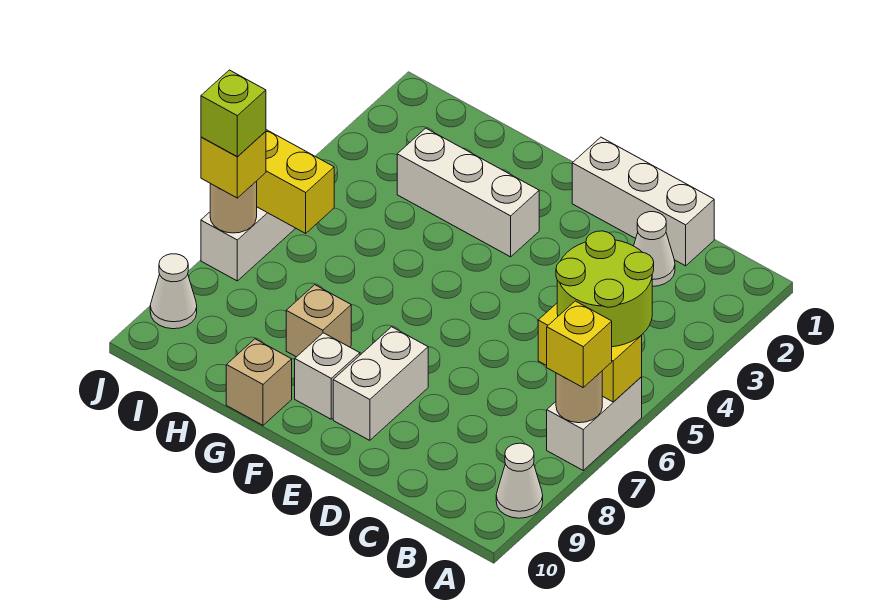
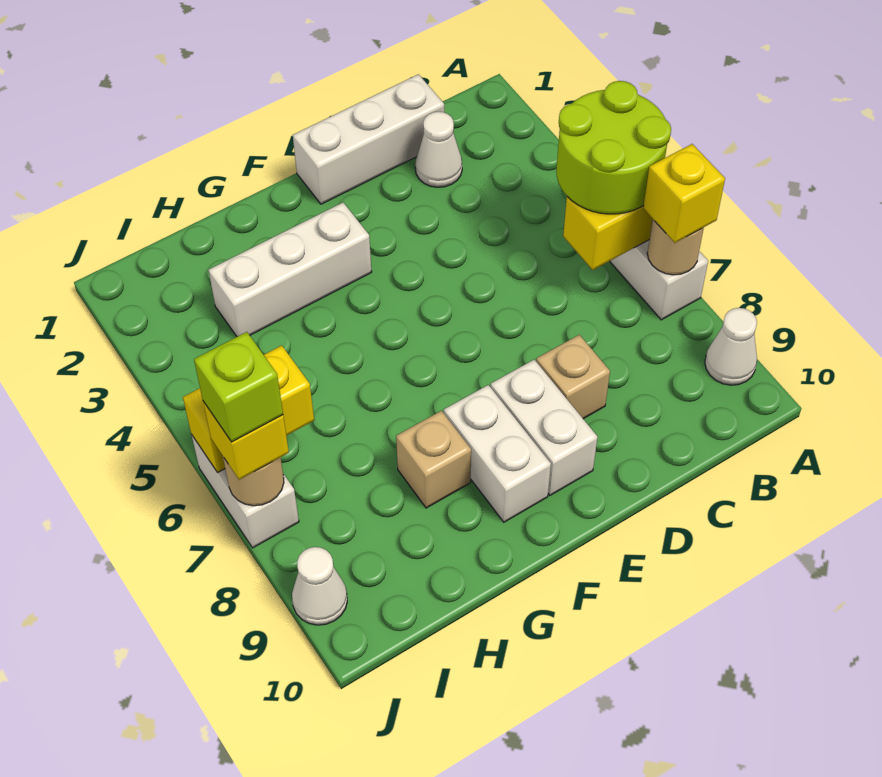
white brick F9 level 1 -> white brick F8:F9 level 1
tan brick G10 level 1 -> tan brick D8 level 1

